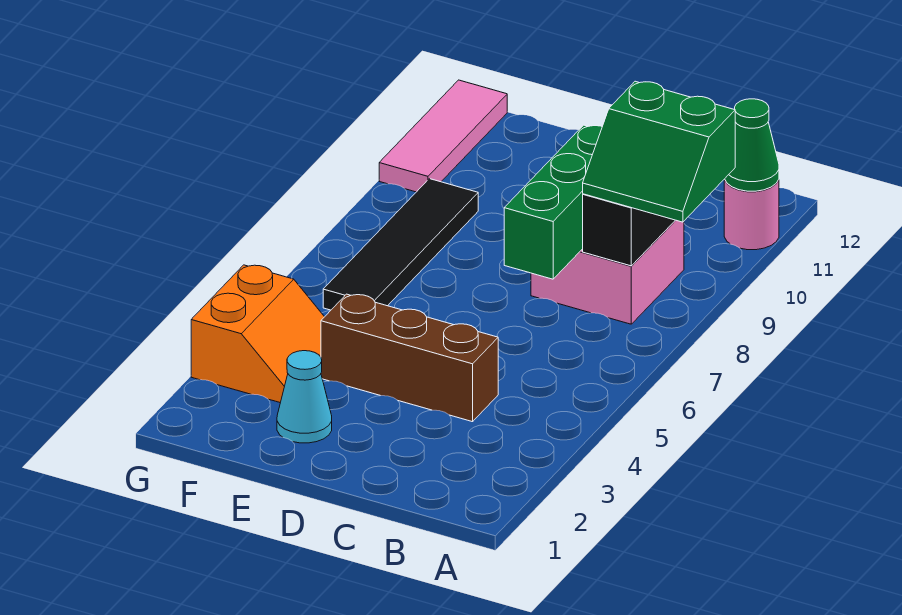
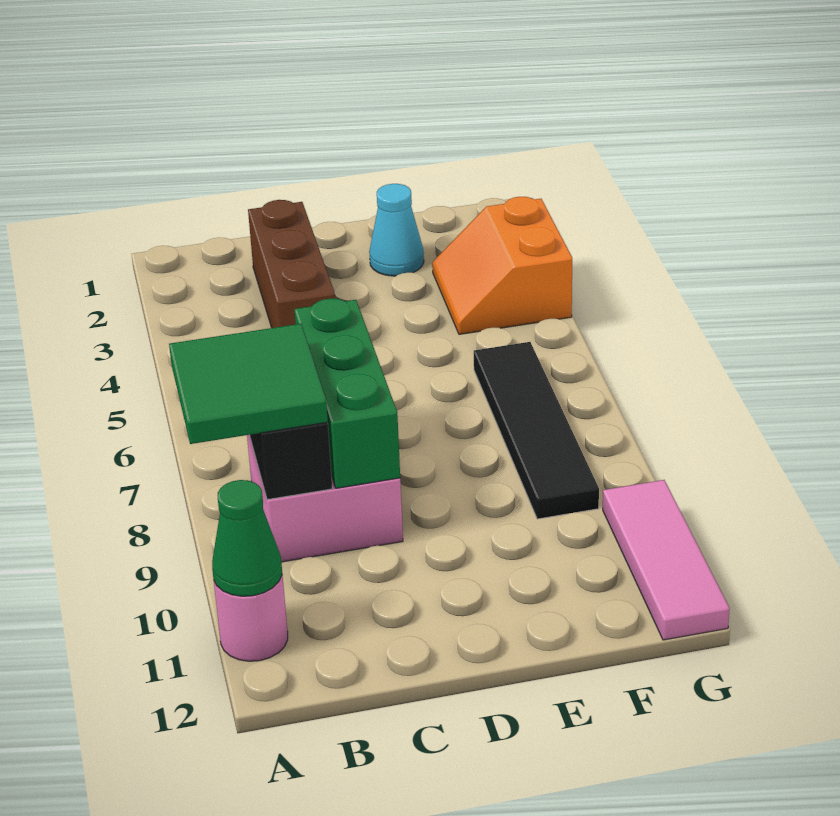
green slope A8:B9 level 3 top 9 -> green tile A8:B9 level 3
brown brick C4:E4 level 1 -> brown brick C2:C4 level 1

